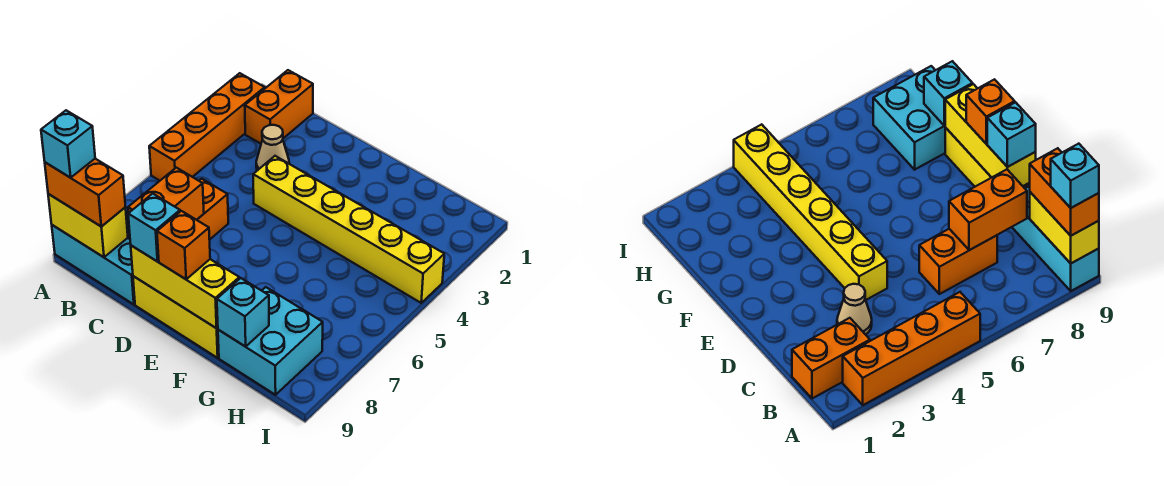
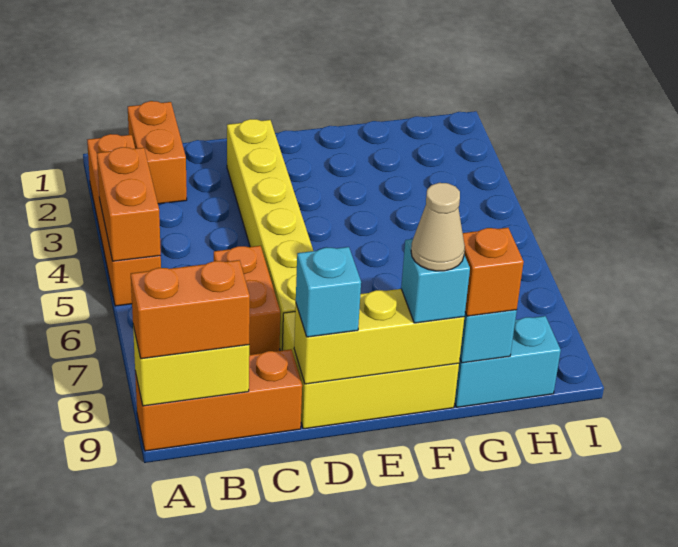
cyan brick A9:C9 level 1 -> orange brick A9:C9 level 1
cyan brick A9 level 4 -> cyan brick F9 level 3
tan cone C3 level 1 -> tan cone F9 level 4
orange brick C7:C8 level 2 -> orange brick A4:A5 level 2
yellow brick D4:I4 level 1 -> yellow brick D2:D7 level 1
yellow brick D9:F9 level 1 -> yellow brick D8:F9 level 1
orange brick E9 level 3 -> orange brick G9 level 3
cyan brick G8:H9 level 1 -> cyan brick G9:H9 level 1

